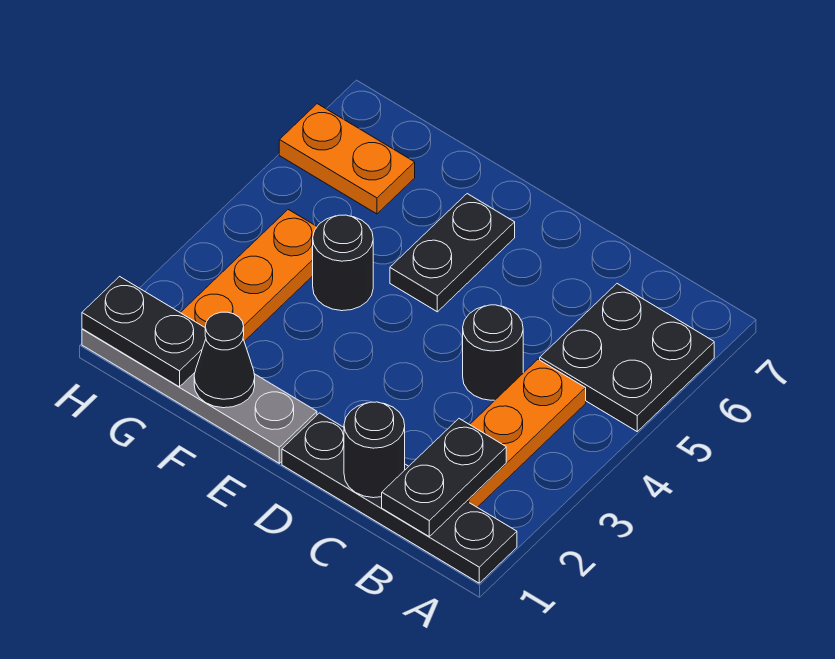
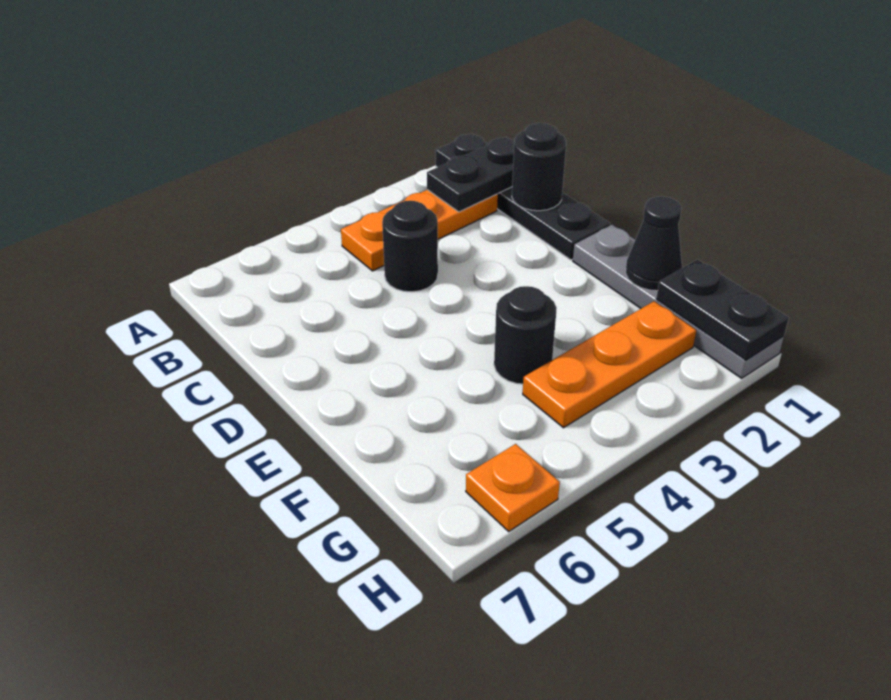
black plate A5:B6 level 1 -> none
black plate E5:E6 level 1 -> none
orange plate G6:H6 level 1 -> orange plate H6 level 1

